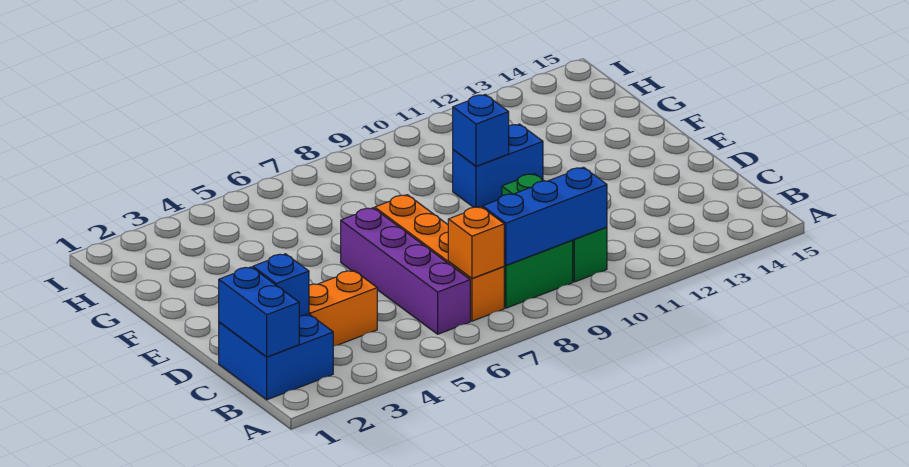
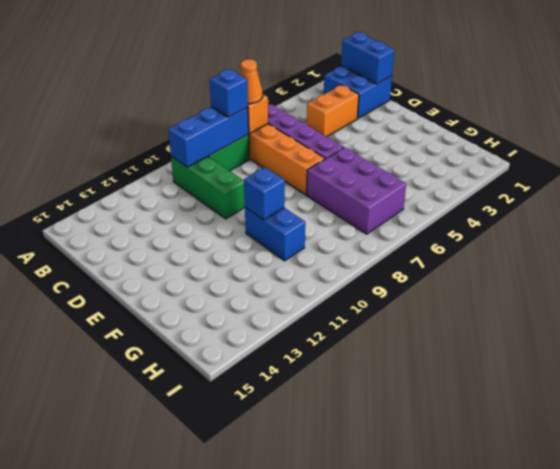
none -> orange cone B7 level 3
blue brick C2 level 2 -> blue brick B8 level 3
none -> purple brick F6:H7 level 1
blue brick F10:F11 level 1 -> blue brick F10:G10 level 1

